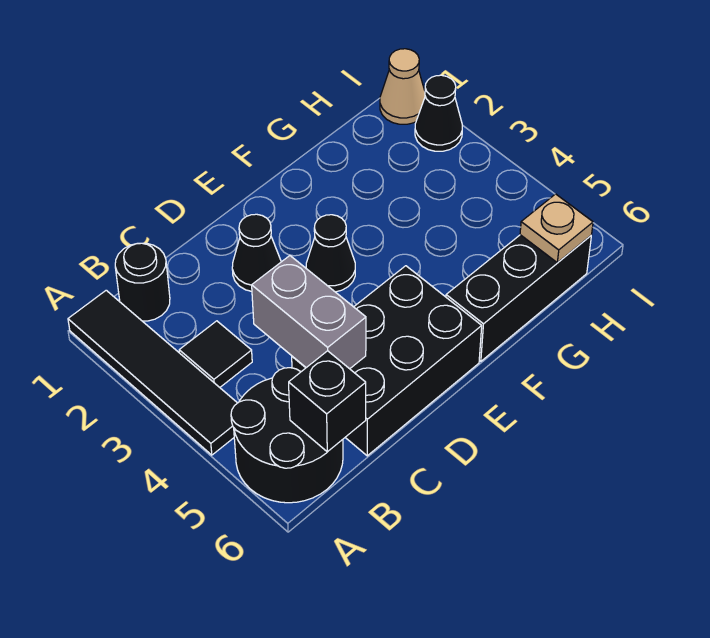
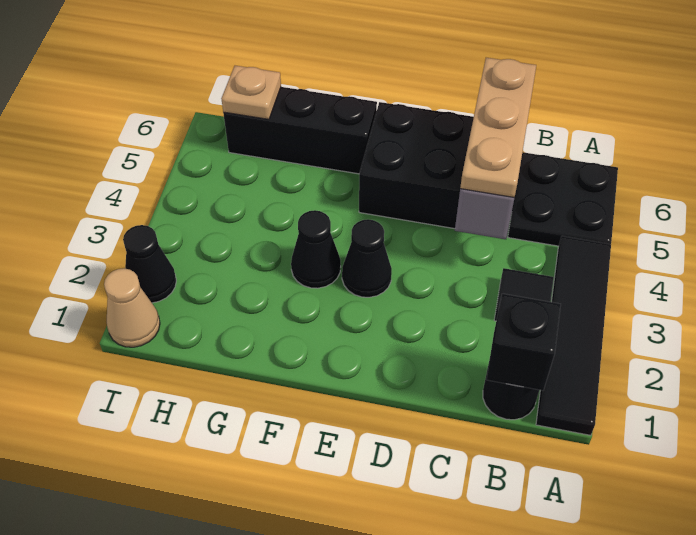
black round brick A5:B6 level 1 -> black plate A5:B6 level 1
black brick B6 level 2 -> black brick B1 level 2
none -> tan plate C4:C6 level 3
black cone D2 level 1 -> black cone F3 level 1

